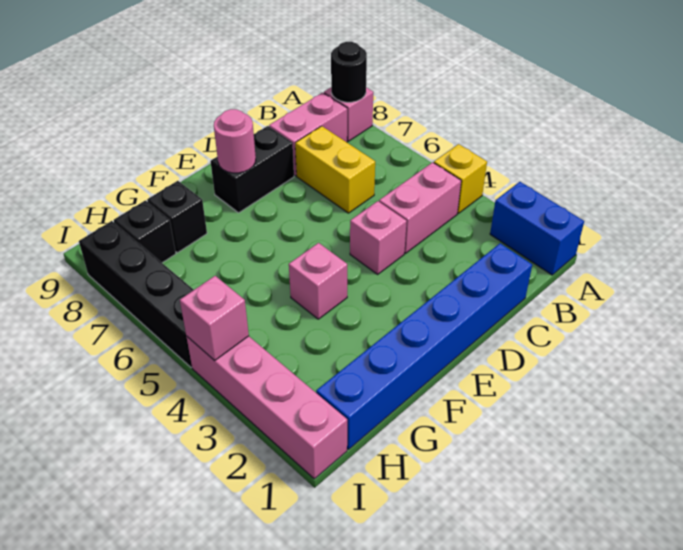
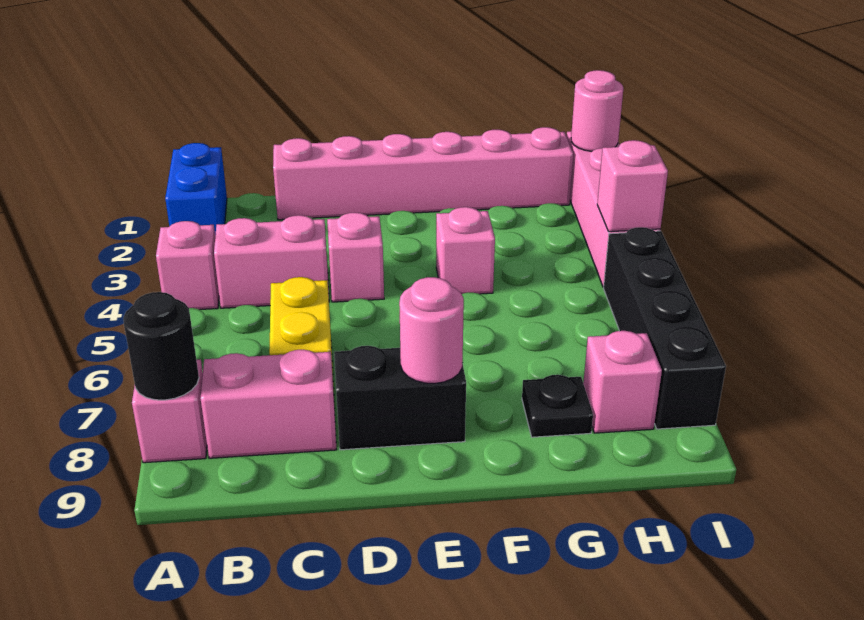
yellow brick A4 level 1 -> pink brick A4 level 1
blue brick C1:H1 level 1 -> pink brick C1:H1 level 1
black brick G8 level 1 -> black plate G8 level 1
black brick H8 level 1 -> pink brick H8 level 1
none -> pink round brick I1 level 2

